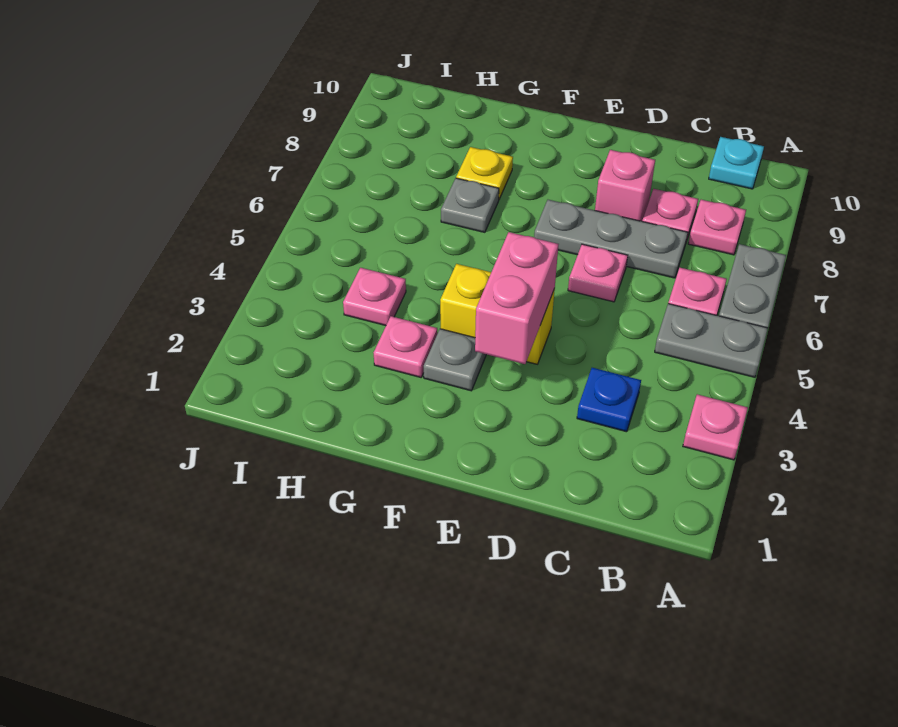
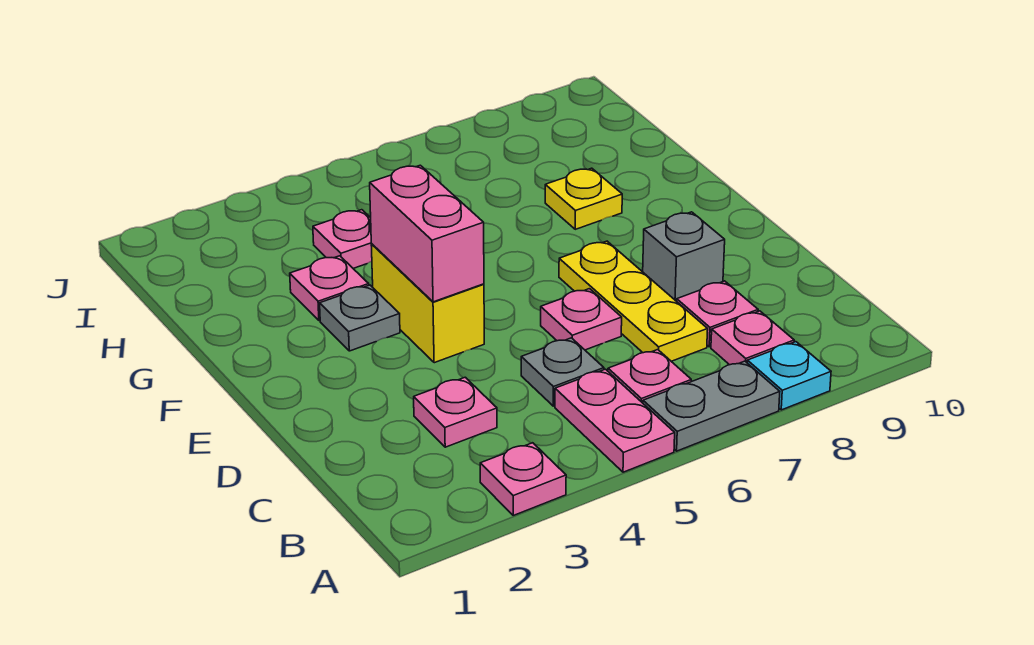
grey plate A5:B5 level 1 -> pink plate A5:B5 level 1
cyan plate B10 level 1 -> cyan plate A8 level 1
blue plate C3 level 1 -> pink plate C3 level 1
grey plate C7:E7 level 1 -> yellow plate C7:E7 level 1
pink brick D8 level 1 -> grey brick D8 level 1
pink brick E3:E4 level 2 -> pink brick E4:F4 level 2
grey plate G7 level 1 -> grey plate C5 level 1

